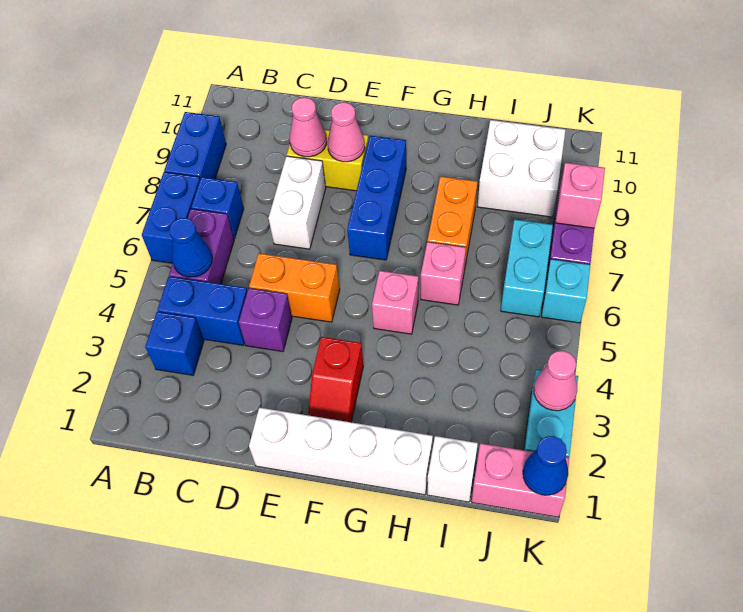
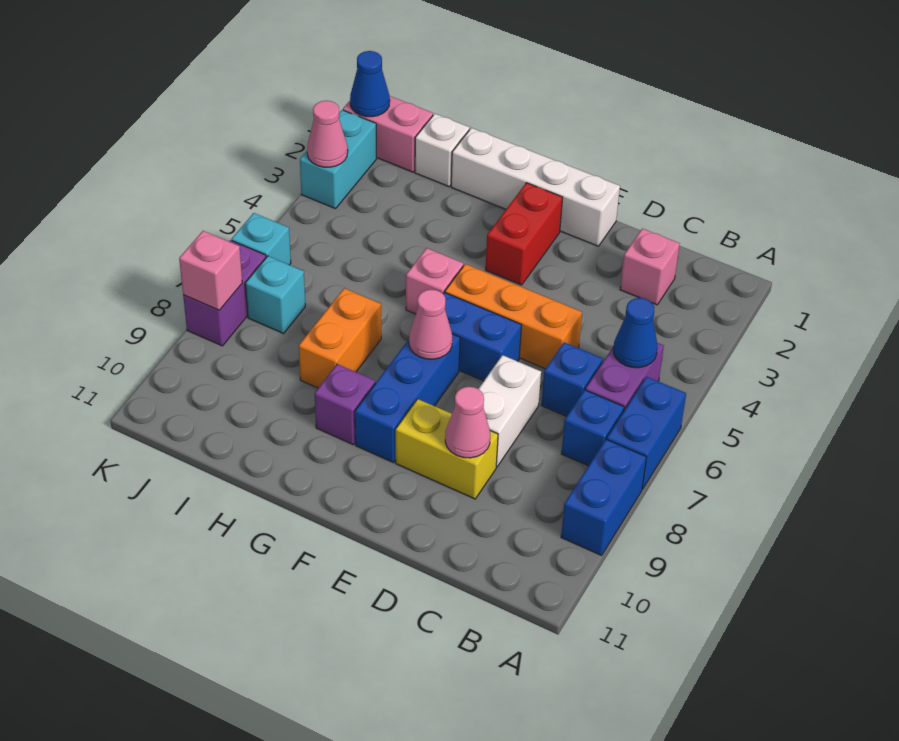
blue brick B3 level 1 -> blue brick C6 level 1
blue brick B4:C4 level 1 -> blue brick E6:F6 level 1
purple brick D4 level 1 -> purple brick G9 level 1
orange brick D5:E5 level 1 -> orange brick D5:F5 level 1
pink cone E9 level 2 -> pink cone F7 level 2
red slope F2:F3 level 1 top 3 -> red brick F2:F3 level 1
pink brick H6 level 1 -> pink brick C2 level 1
white brick I9:J10 level 1 -> none
cyan brick J6:J7 level 1 -> cyan brick J7 level 1

